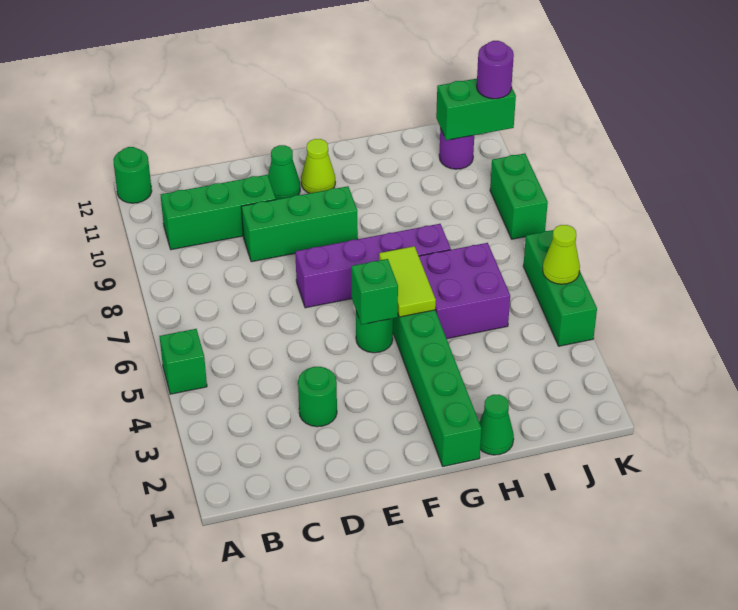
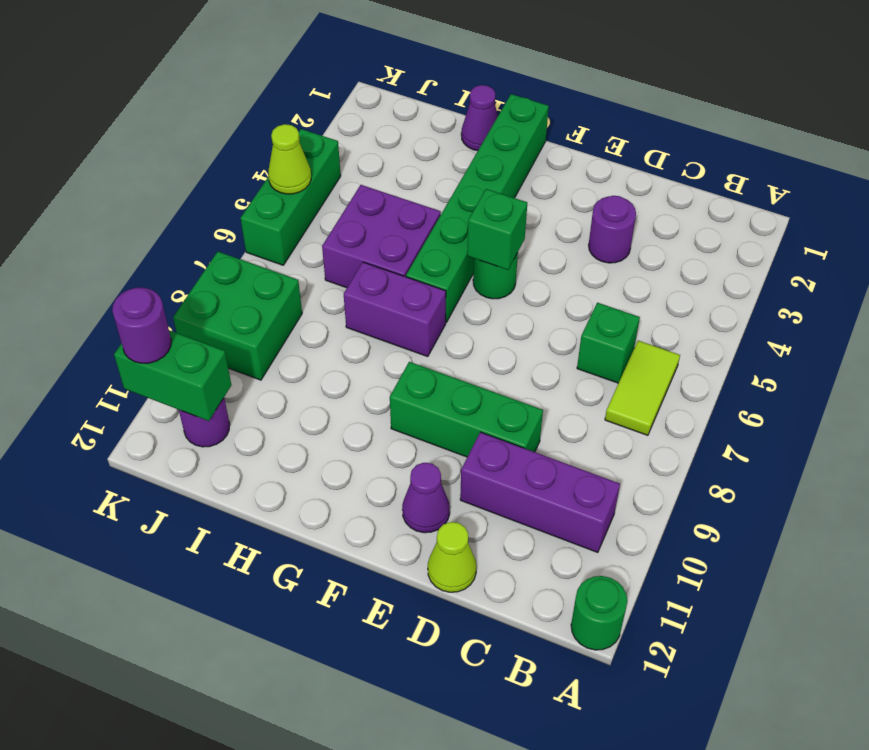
green brick A5 level 1 -> green brick C6 level 1
green brick B10:D10 level 1 -> purple brick B10:D10 level 1
green round brick D3 level 1 -> purple round brick D3 level 1
purple brick E7:H7 level 1 -> purple brick G7:H7 level 1
green cone E11 level 1 -> purple cone E11 level 1
lime cone F11 level 1 -> lime cone D12 level 1
lime tile G5:G6 level 2 -> lime tile B6:B7 level 1
green cone H1 level 1 -> purple cone H1 level 1
green brick K8:K9 level 1 -> green brick J8:K9 level 1

